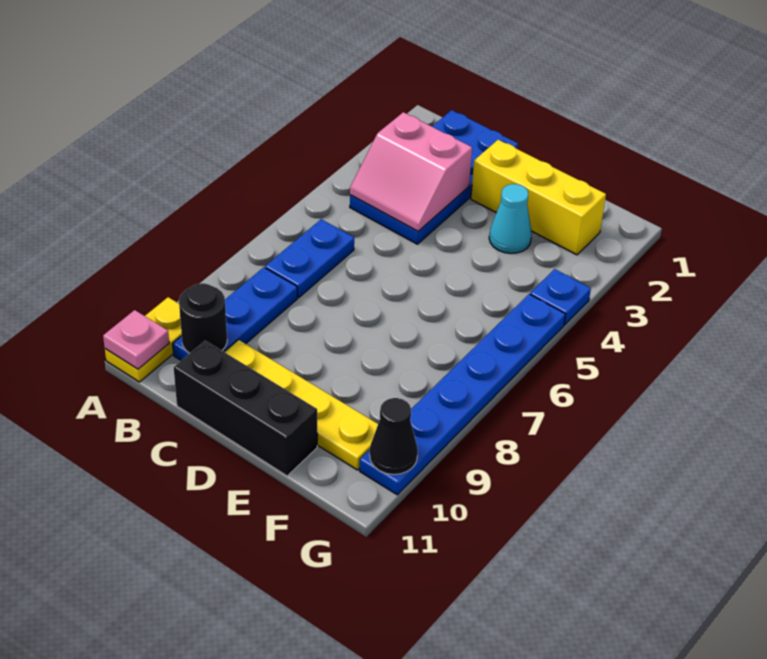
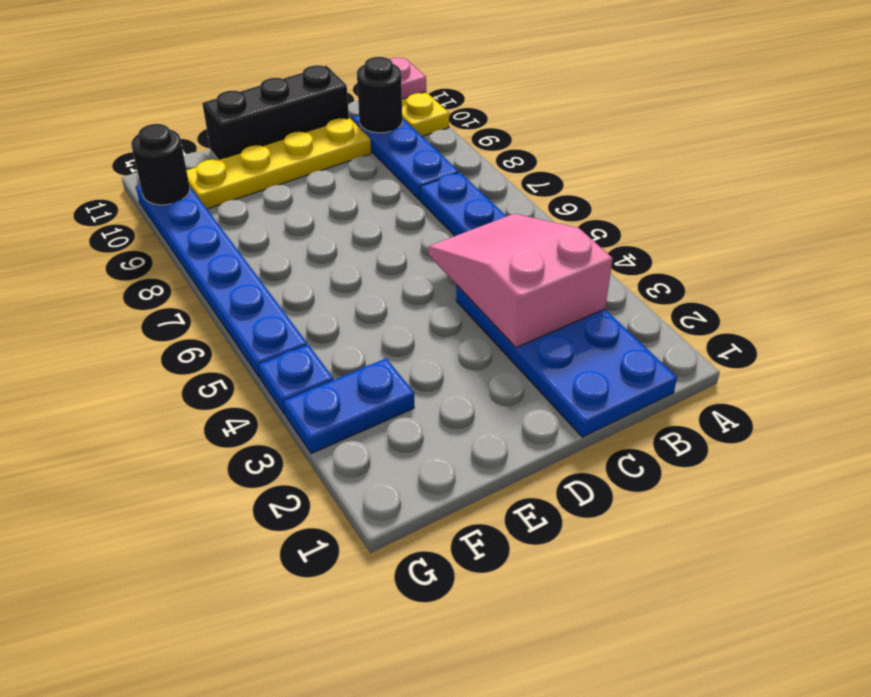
pink slope B3:C4 level 2 top 3 -> pink slope B3:C5 level 2 top 3
yellow brick D2:F2 level 1 -> none
cyan cone E3 level 1 -> none
none -> blue plate F3:G3 level 1
black cone G10 level 2 -> black round brick G10 level 2

